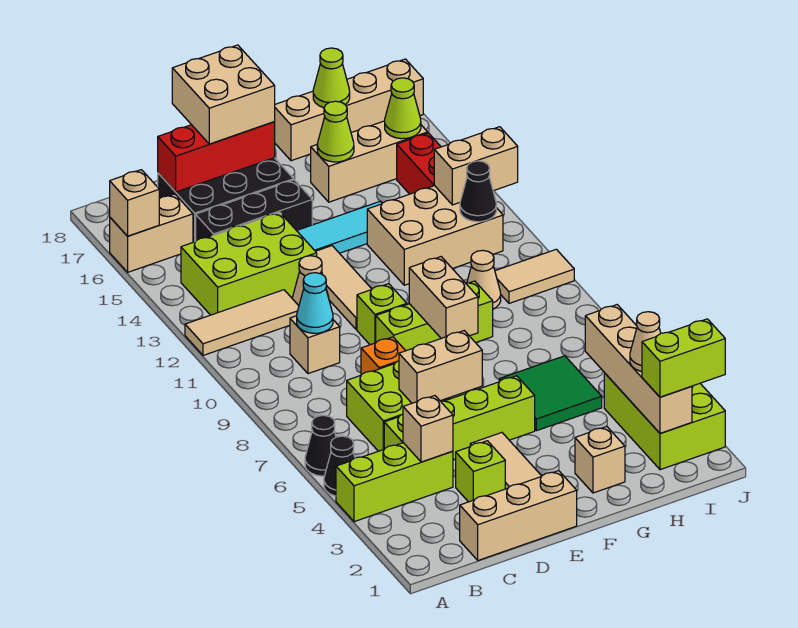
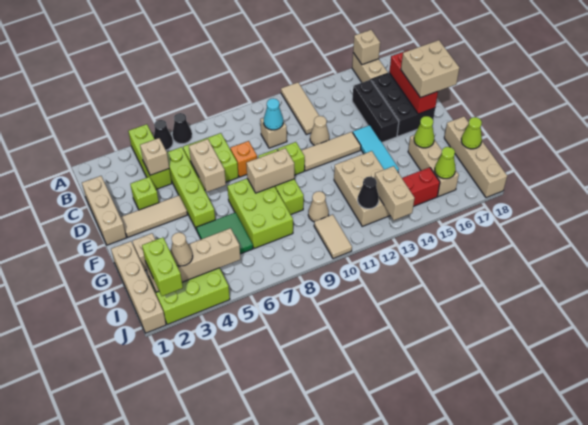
lime brick B13:D14 level 1 -> lime brick F7:H8 level 1
none -> tan brick G1:J1 level 1

